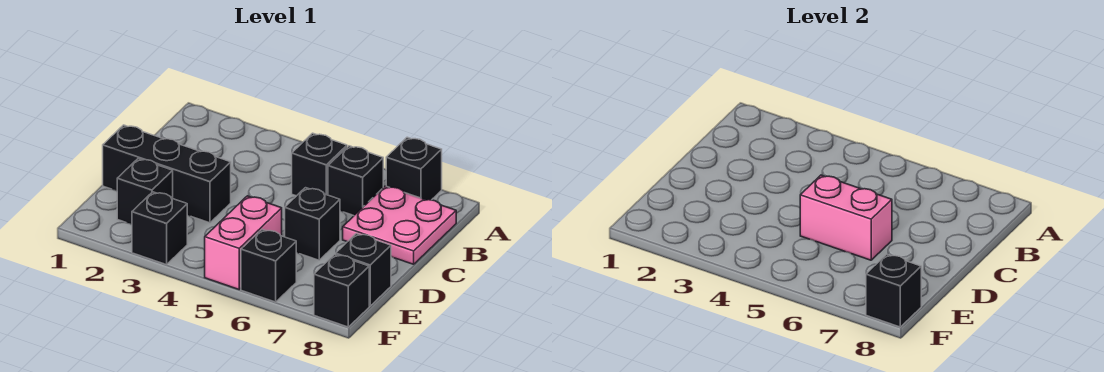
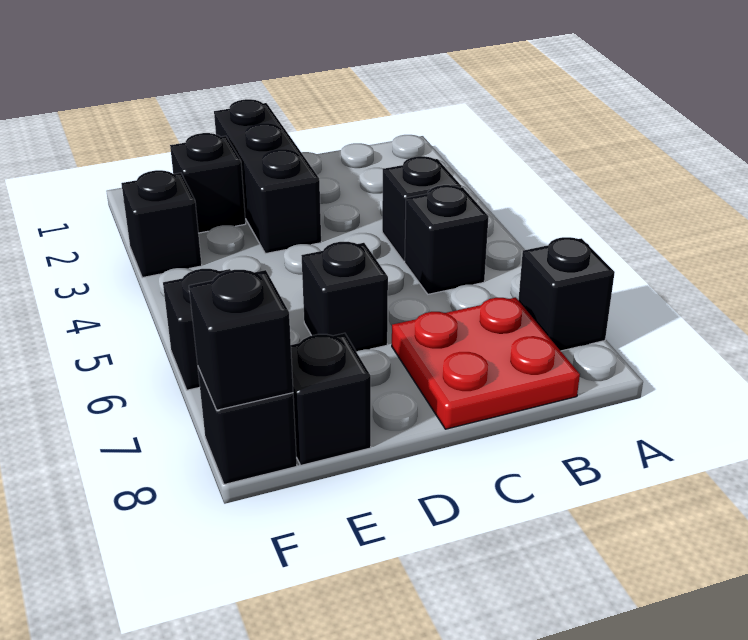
black brick B6 level 1 -> black brick B4 level 1
pink plate B7:C8 level 1 -> red plate B7:C8 level 1
pink brick D5:D6 level 2 -> none
pink brick E5:F5 level 1 -> none

